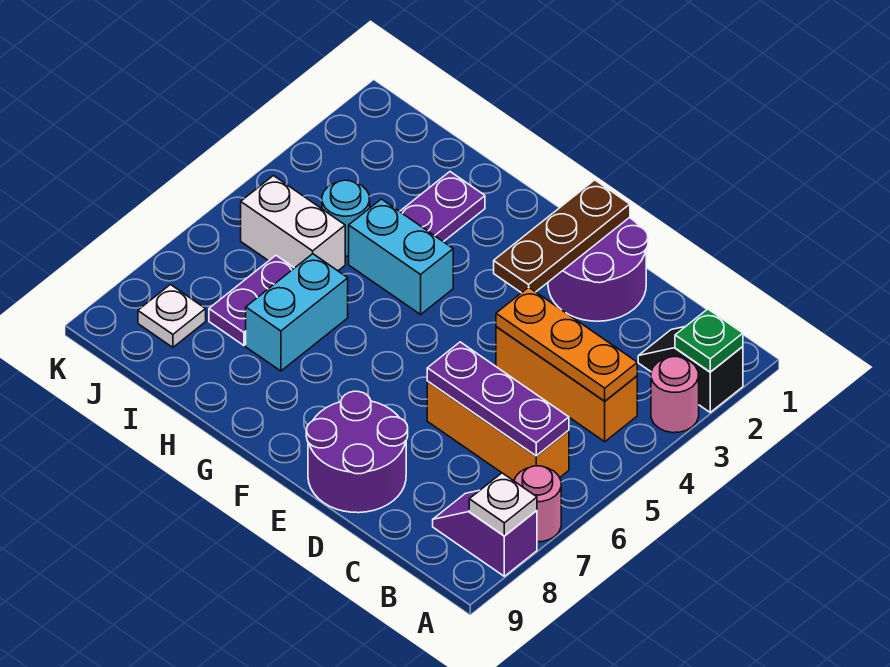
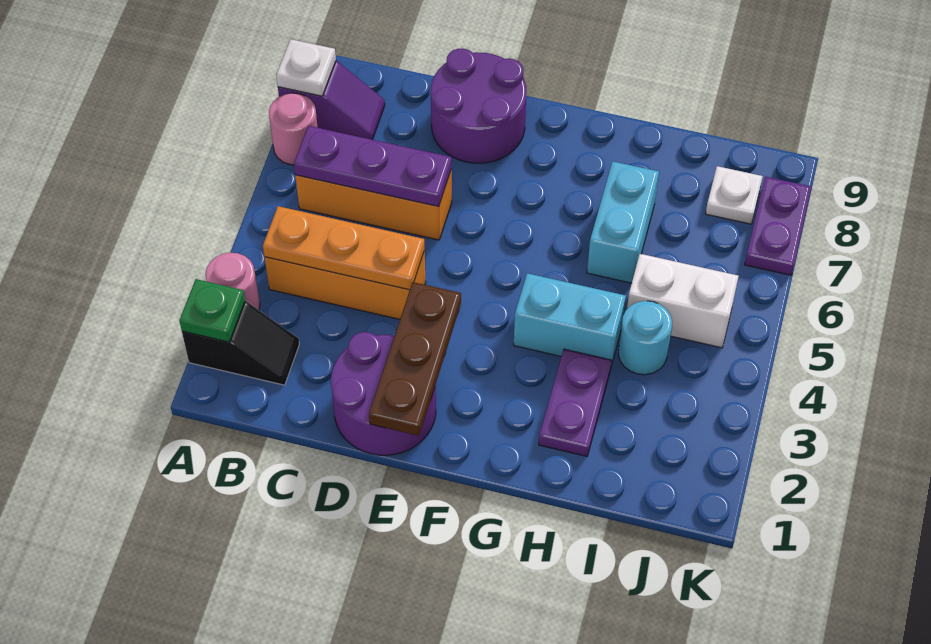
purple plate I6:I7 level 1 -> purple plate K7:K8 level 1

